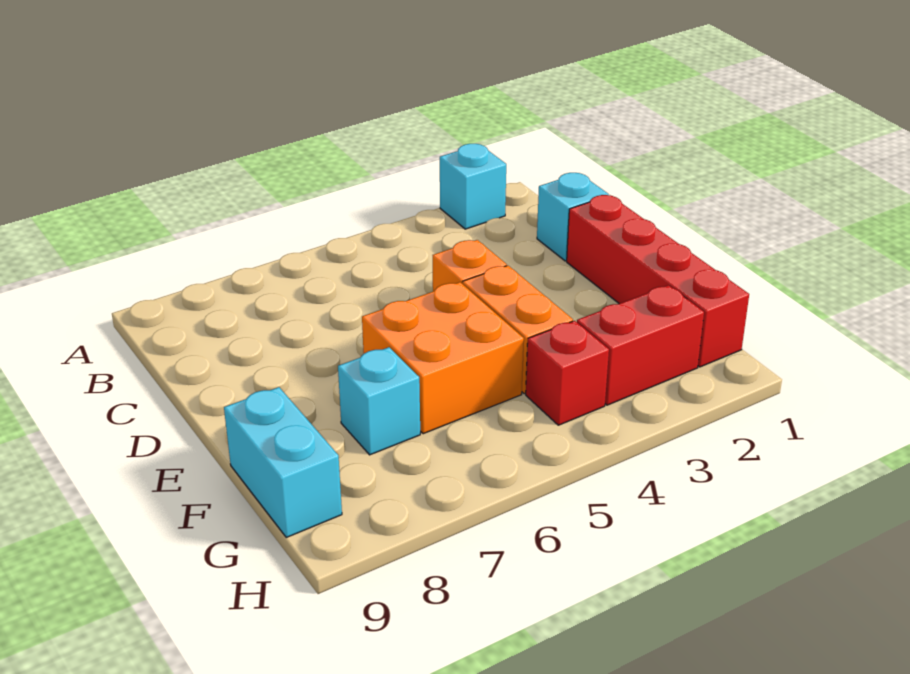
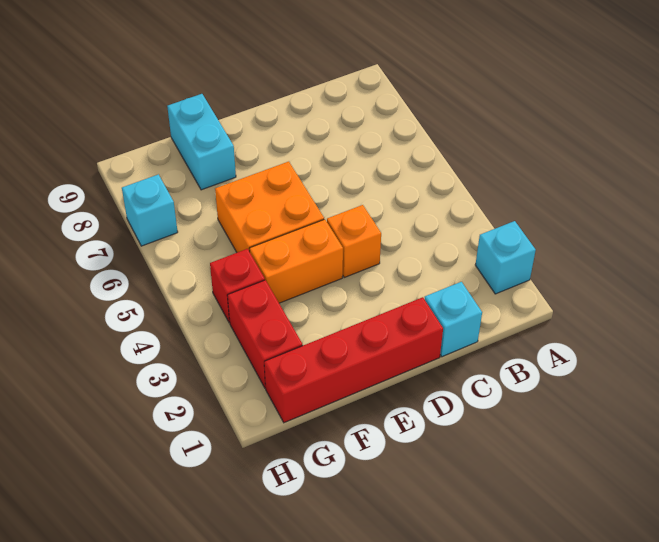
cyan brick F7 level 1 -> cyan brick H7 level 1
cyan brick F9:G9 level 1 -> cyan brick F8:F9 level 1

